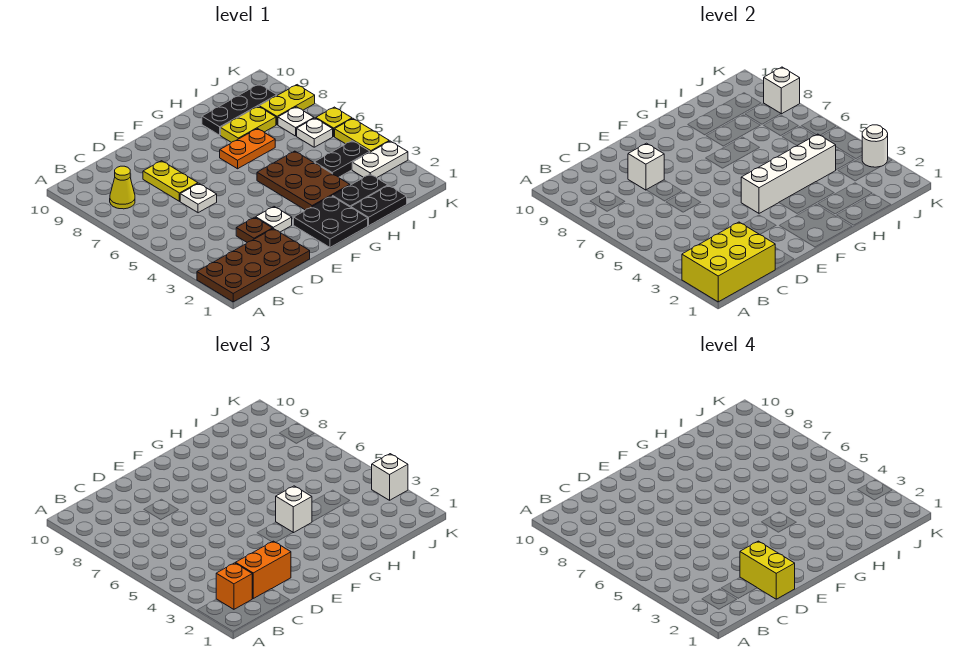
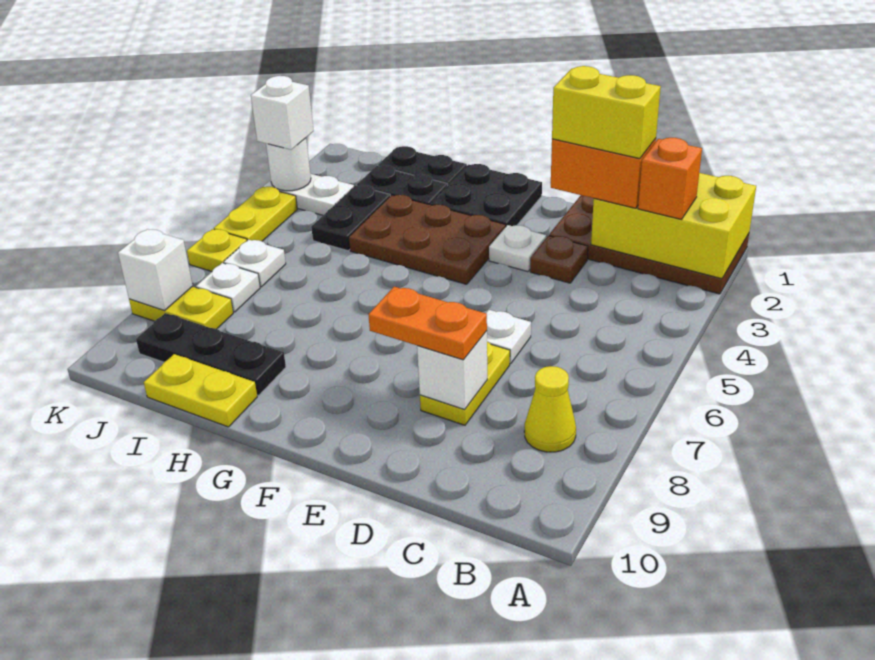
yellow brick D1:D2 level 4 -> yellow brick C2:D2 level 4
white brick F4:I4 level 2 -> none
brown plate G3:H5 level 1 -> brown plate F3:H4 level 1
white brick G4 level 3 -> none
orange plate G7:H7 level 1 -> orange plate D8:E8 level 3
yellow plate H8:I8 level 1 -> yellow plate H10:I10 level 1
black plate I4:J4 level 1 -> black plate I3:I4 level 1

